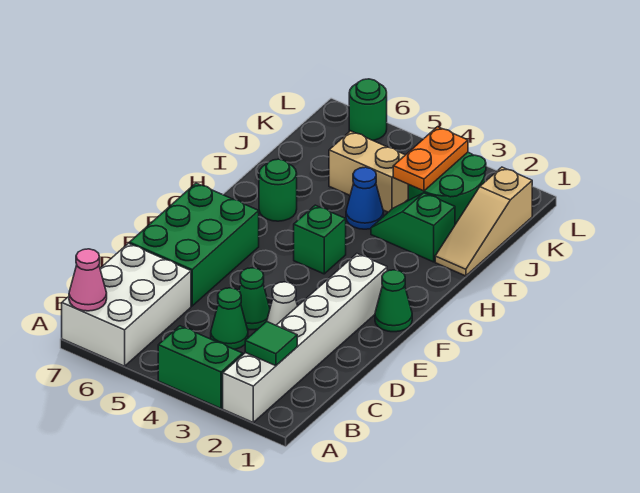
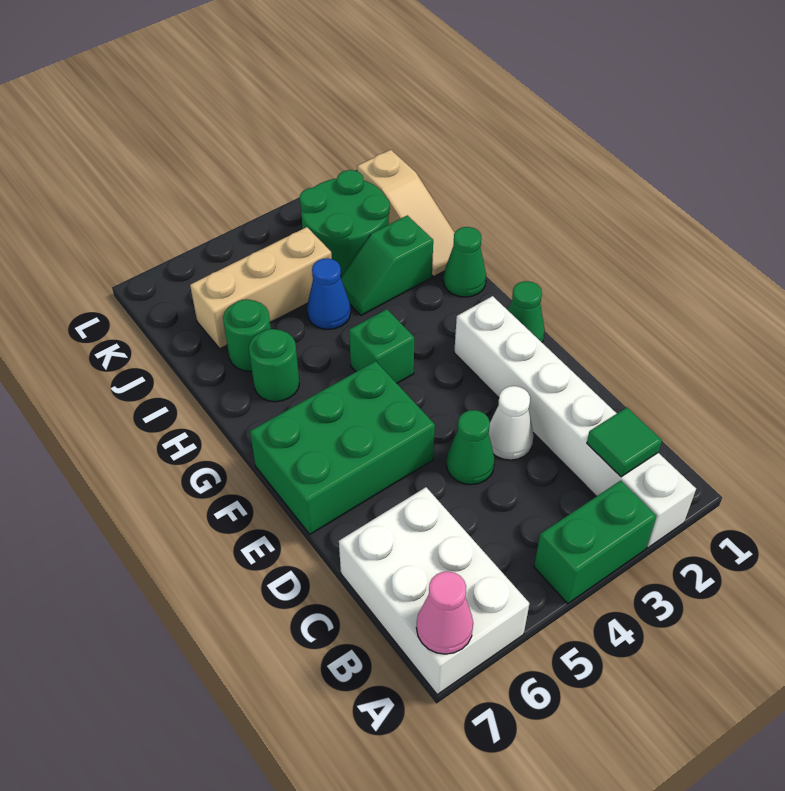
green cone C4 level 1 -> green cone H1 level 1
green brick D6:F7 level 1 -> green brick E5:F7 level 1
orange plate J3:K3 level 2 -> none
tan brick J4:J5 level 1 -> tan brick J4:J6 level 1
green round brick L6 level 1 -> green round brick I6 level 1

